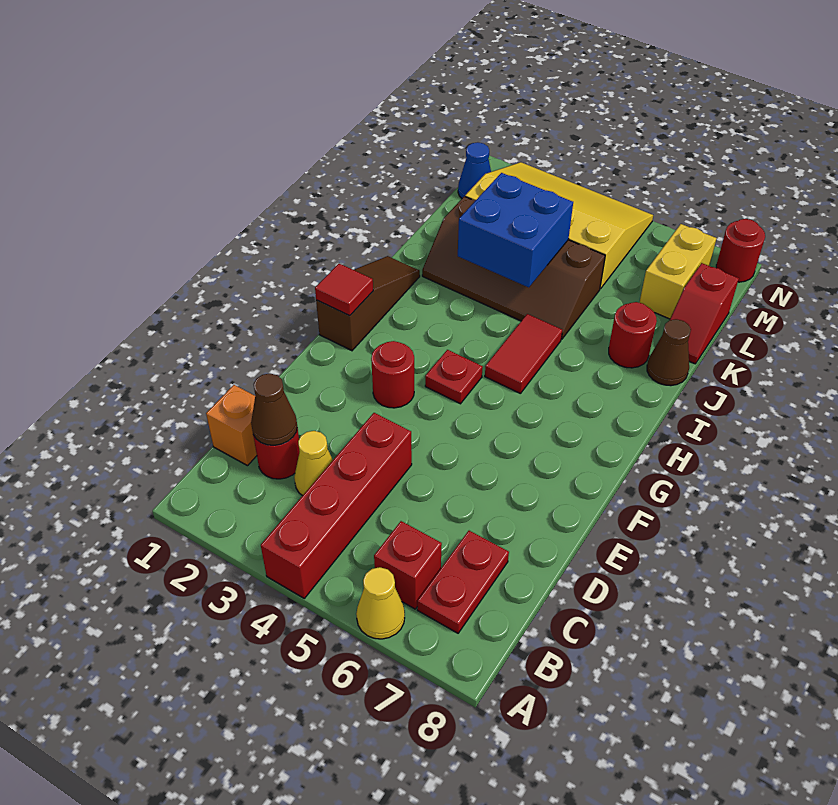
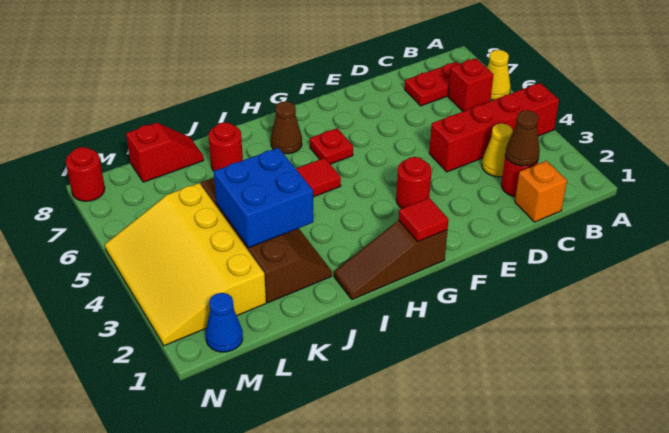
red plate G4 level 1 -> red plate G6 level 1
brown cone J8 level 1 -> brown cone H7 level 1
yellow brick L7:M7 level 1 -> none

